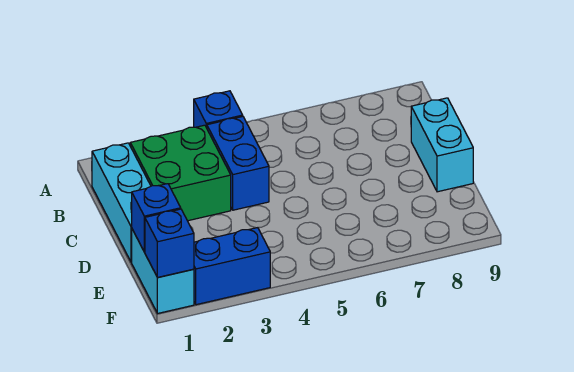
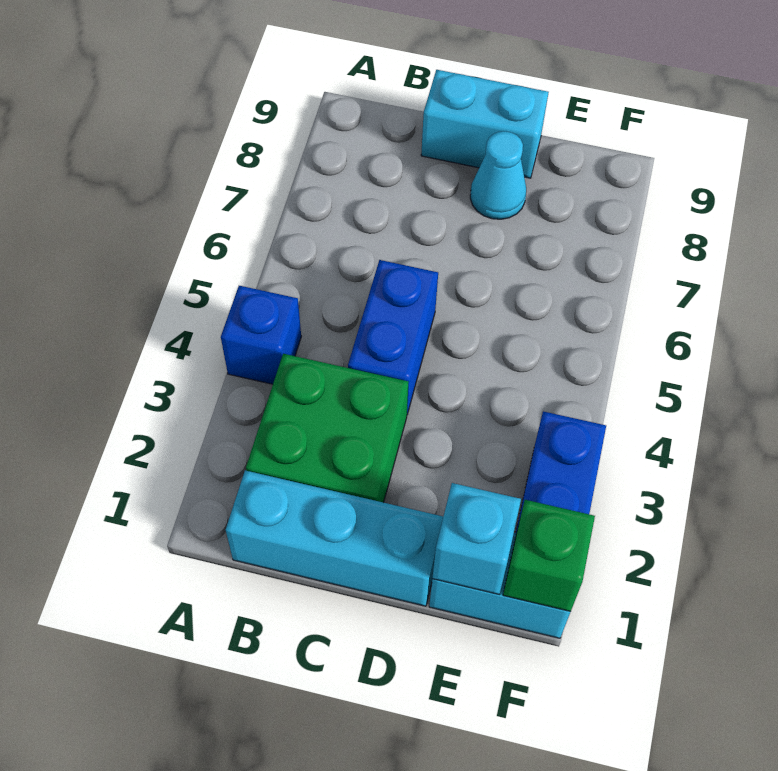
blue brick B4:C4 level 1 -> blue brick C4:C5 level 1
none -> cyan cone D8 level 1
blue brick E1 level 2 -> cyan brick E1 level 2
blue brick F1 level 2 -> green brick F1 level 2

